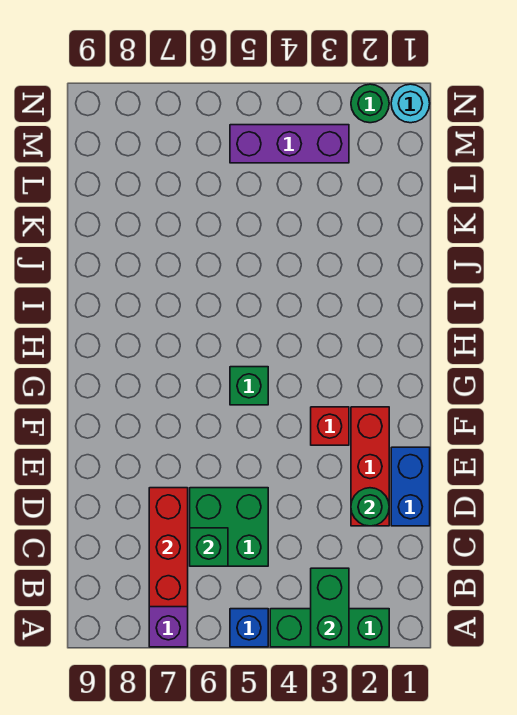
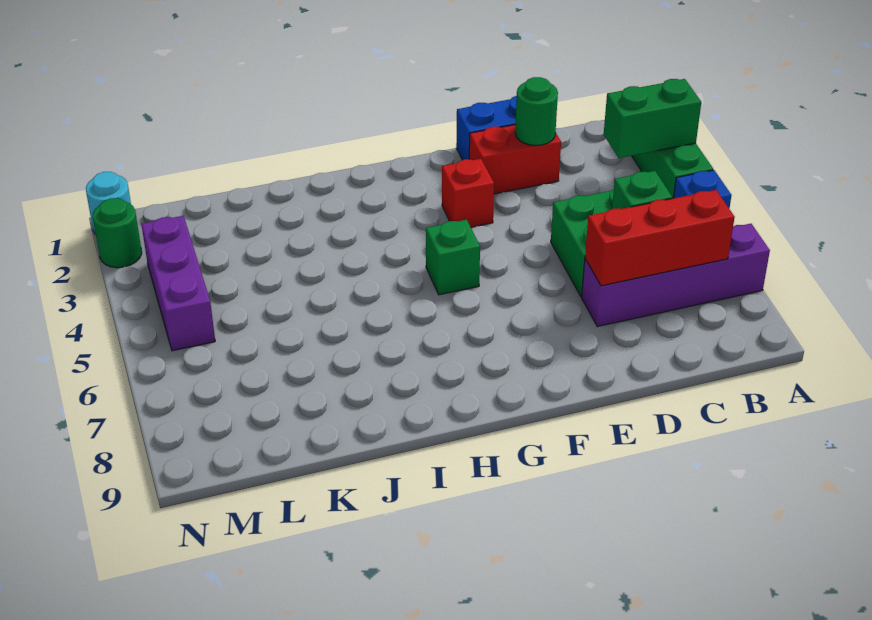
red brick D2:F2 level 1 -> red brick D2:E2 level 1

